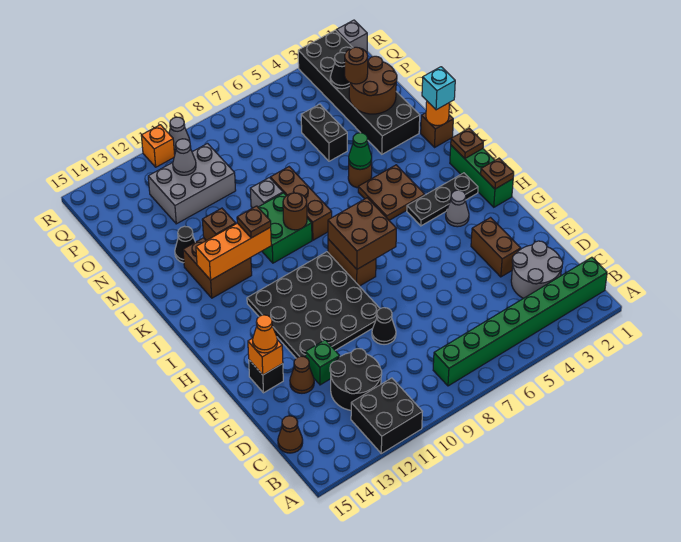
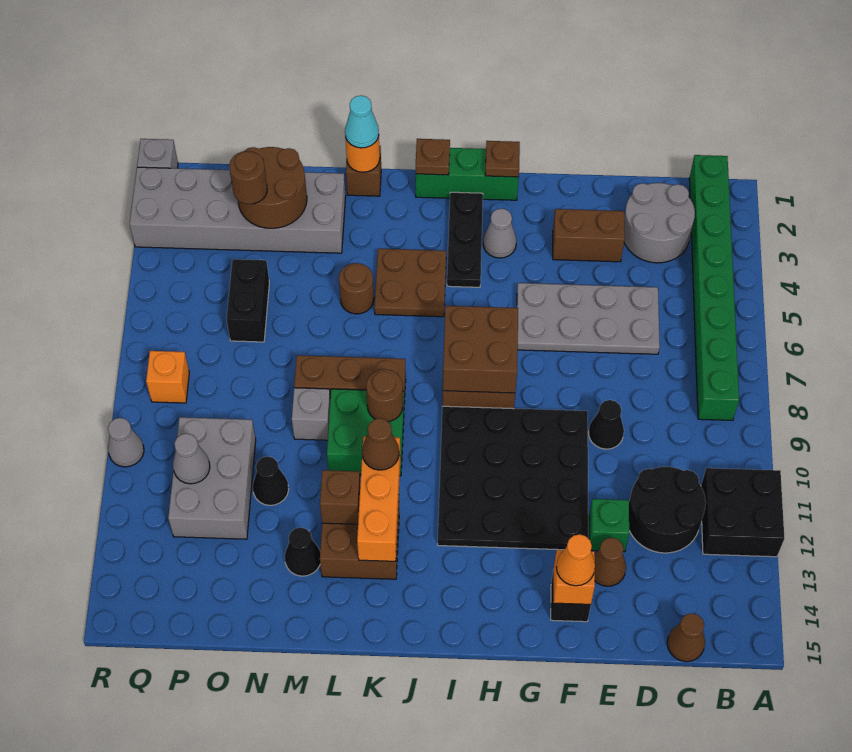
none -> grey plate D5:G6 level 1
brown plate K11 level 3 -> brown cone K11 level 3
cyan brick L1 level 3 -> cyan cone L1 level 3
green cone L5 level 2 -> none
black brick M2:R3 level 1 -> grey brick M2:R3 level 1
black brick N5:O5 level 1 -> black brick O5:O6 level 1
black cone P3 level 2 -> black cone N11 level 1
orange brick R11 level 1 -> orange brick Q8 level 1

